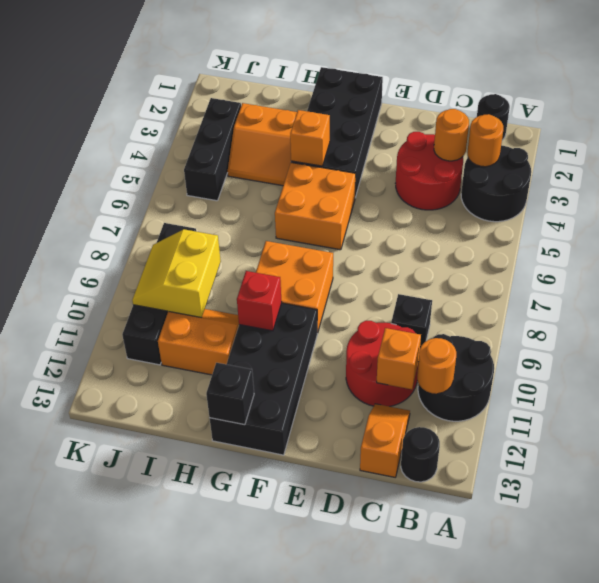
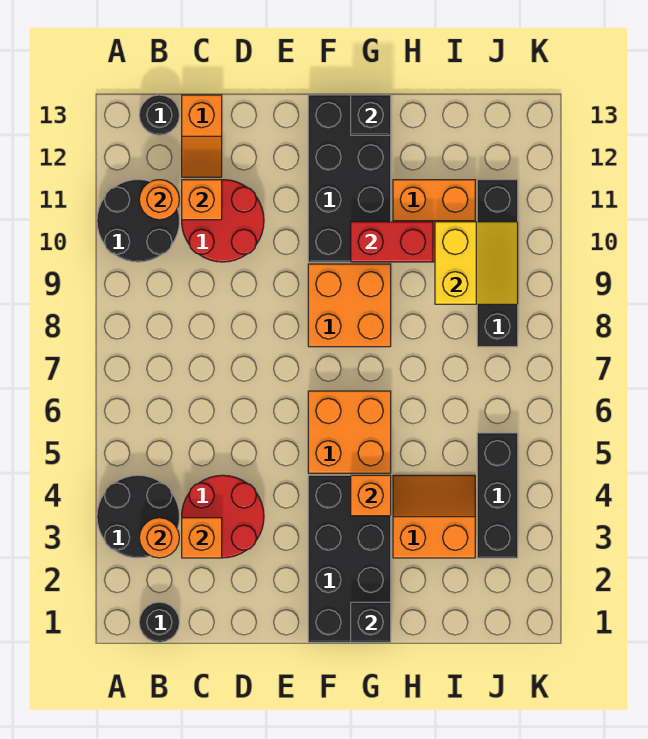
orange round brick C3 level 2 -> orange brick C3 level 2
black brick C9 level 1 -> black brick G1 level 2
red brick G10 level 2 -> red brick G10:H10 level 2

